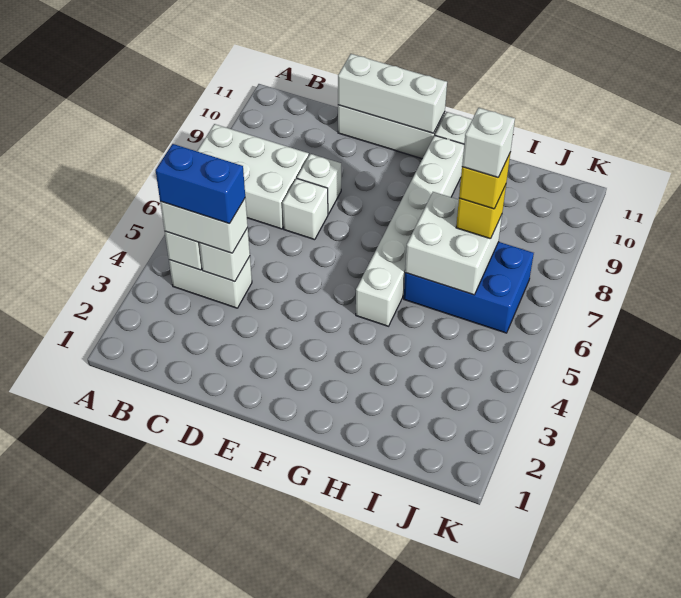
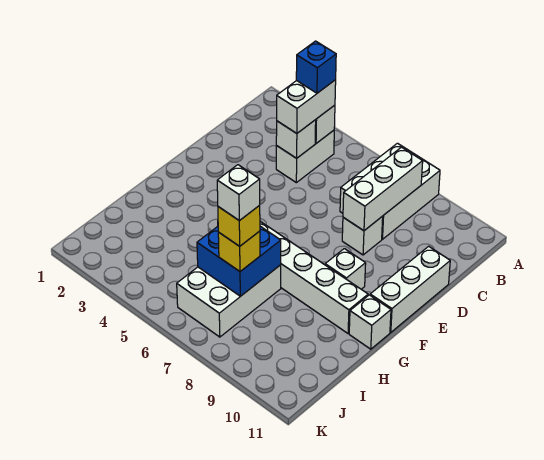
blue brick B4:C4 level 4 -> blue brick B4 level 4
white brick D7 level 1 -> white brick F9 level 1
white brick D11:F11 level 2 -> white brick B8:D8 level 2
blue brick H6:J7 level 1 -> white brick H6:J7 level 1
white brick H6:I7 level 2 -> blue brick H6:I7 level 2

